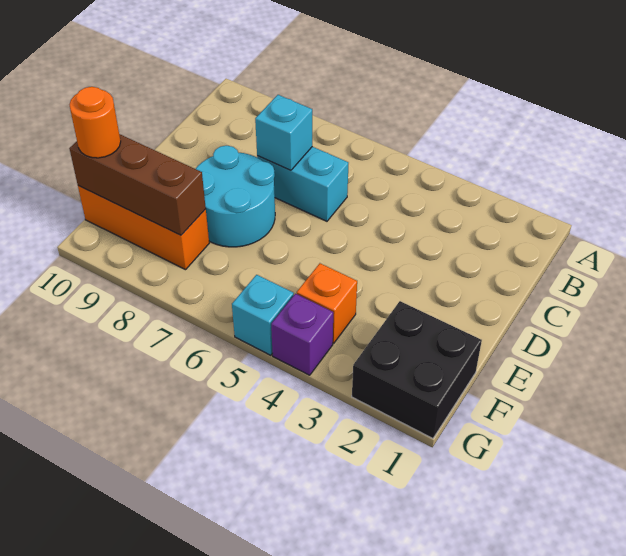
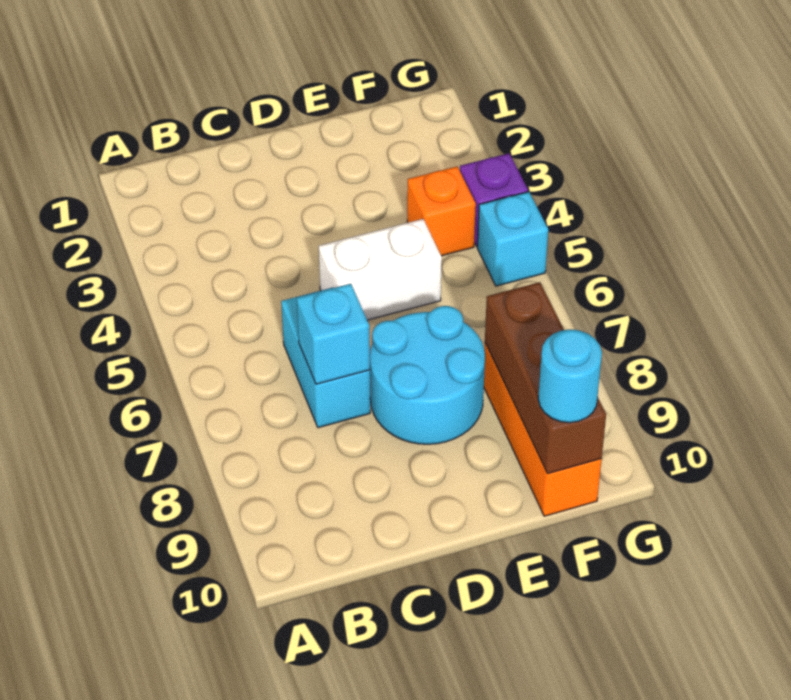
none -> white brick D5:E5 level 1
black brick F1:G2 level 1 -> none
orange round brick F10 level 3 -> cyan round brick F10 level 3

